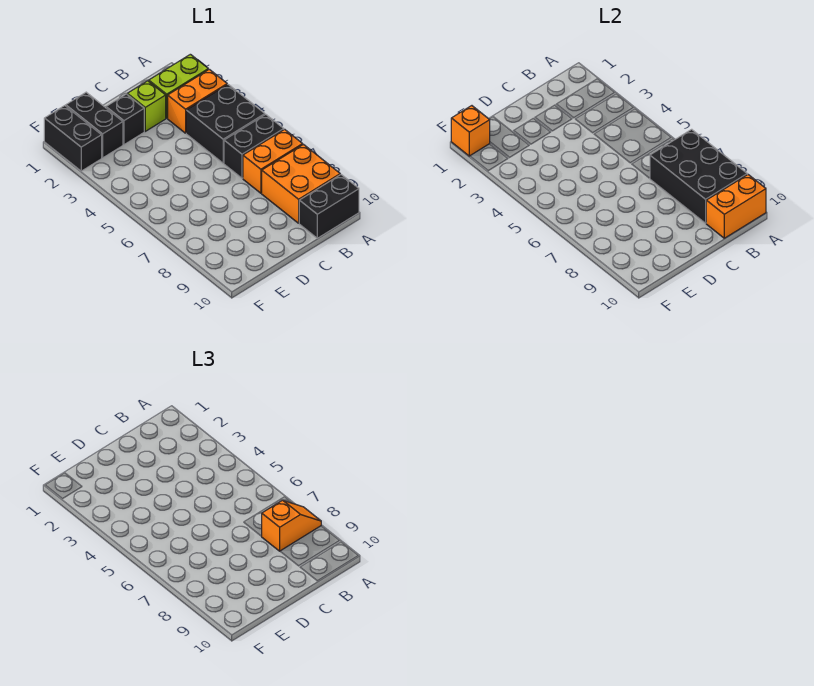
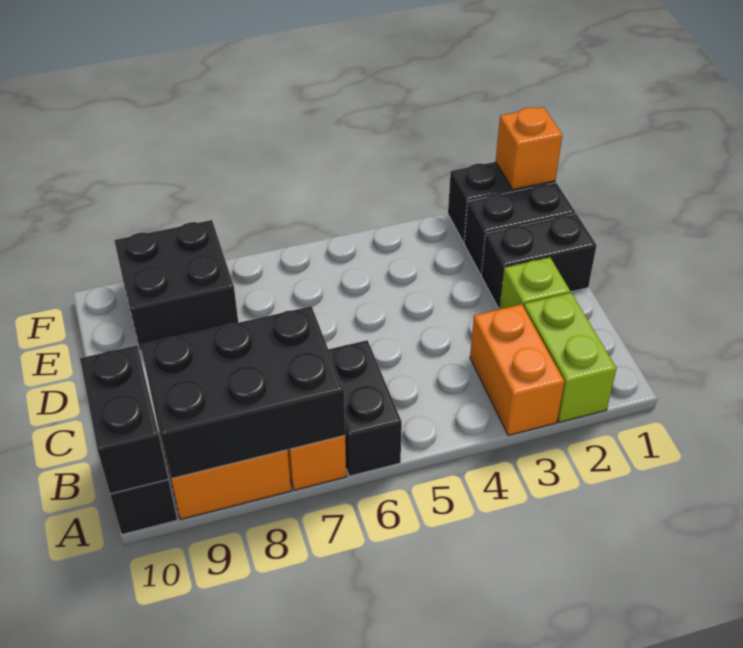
black brick A4:B5 level 1 -> black brick E8:F9 level 1
orange slope A8:B8 level 3 top B -> none
orange brick A10:B10 level 2 -> black brick A10:B10 level 2
black brick D2 level 1 -> black brick D1:D2 level 1

